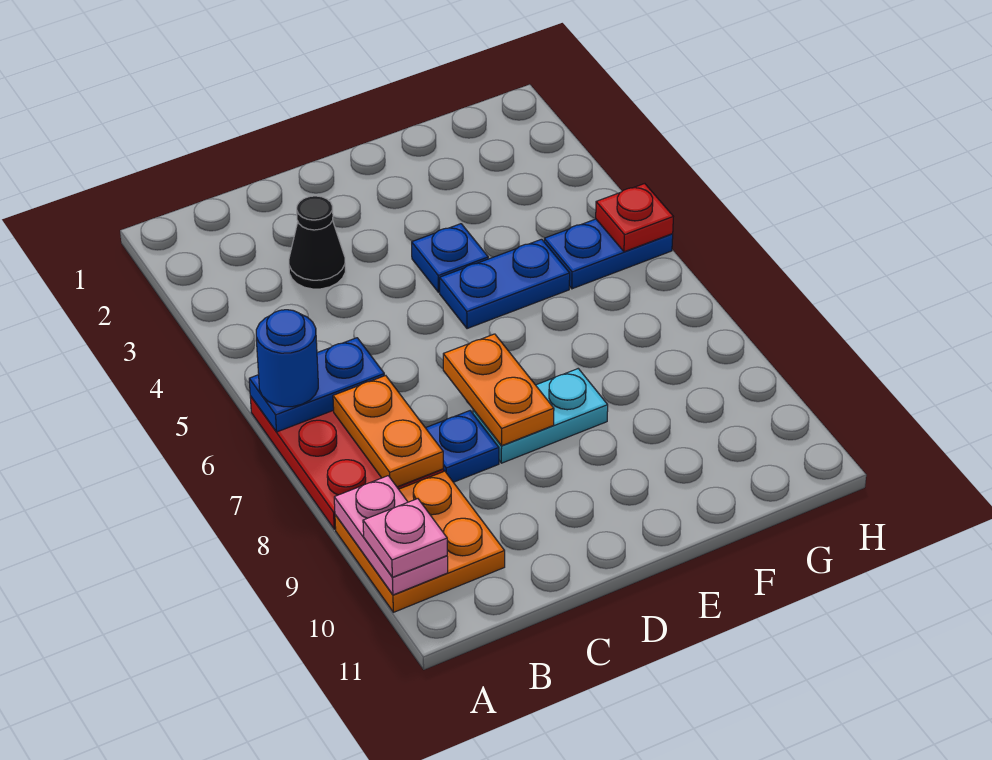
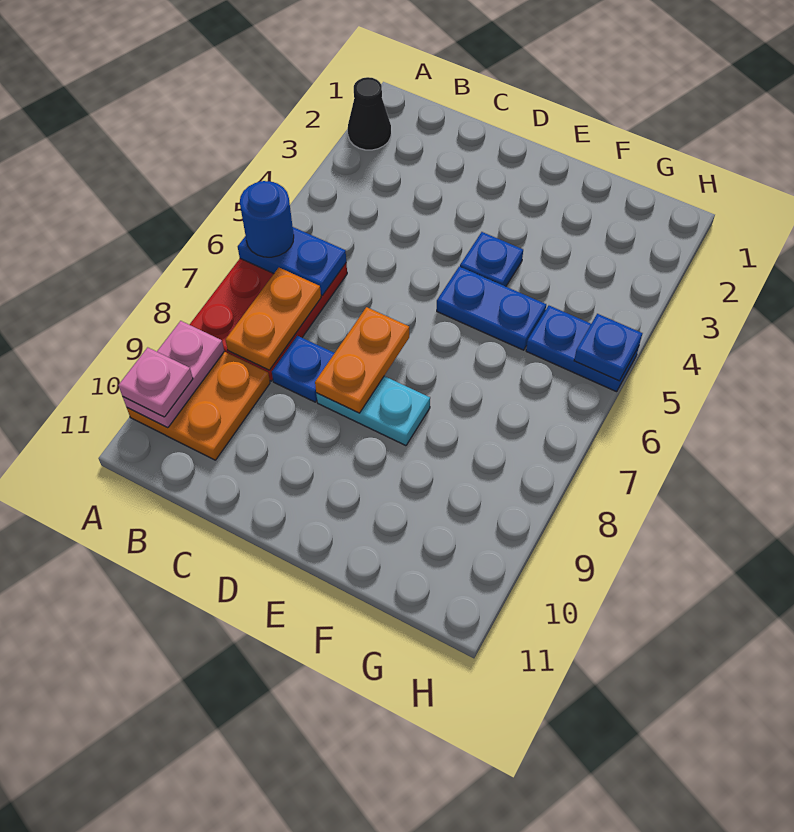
black cone C3 level 1 -> black cone A2 level 1
red plate H5 level 2 -> blue plate H5 level 2

